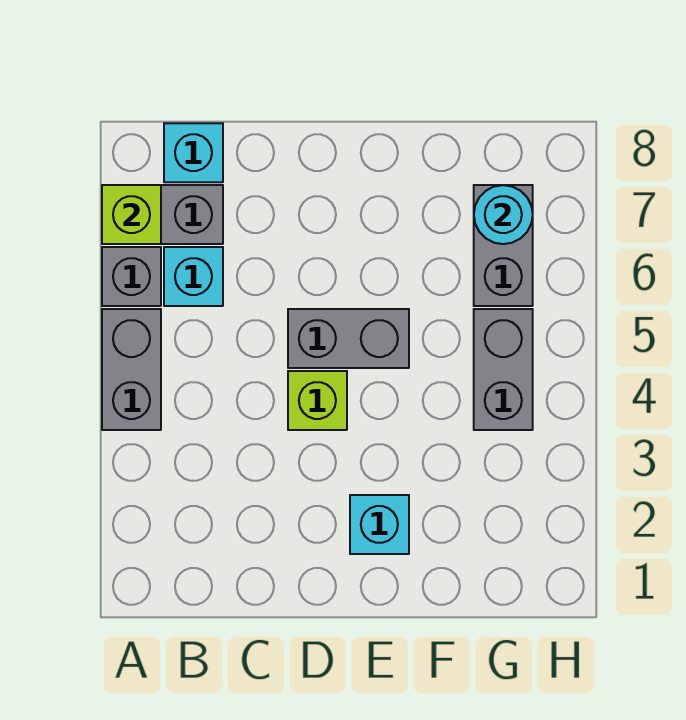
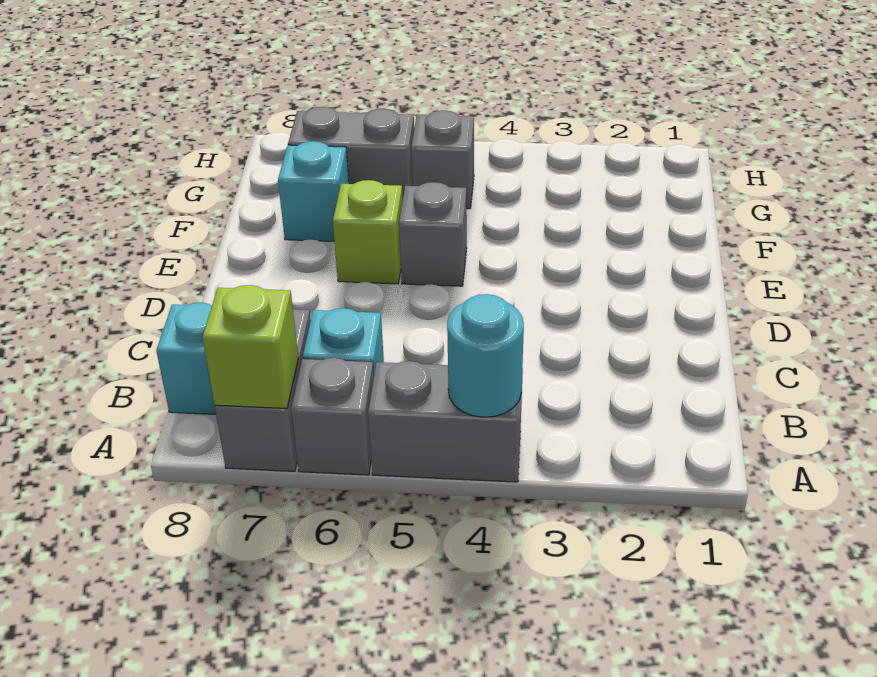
lime brick D4 level 1 -> lime brick E6 level 1
grey brick D5:E5 level 1 -> grey brick E5 level 1
cyan brick E2 level 1 -> cyan brick F7 level 1
grey brick G4:G5 level 1 -> grey brick G5 level 1
cyan round brick G7 level 2 -> cyan round brick A4 level 2

